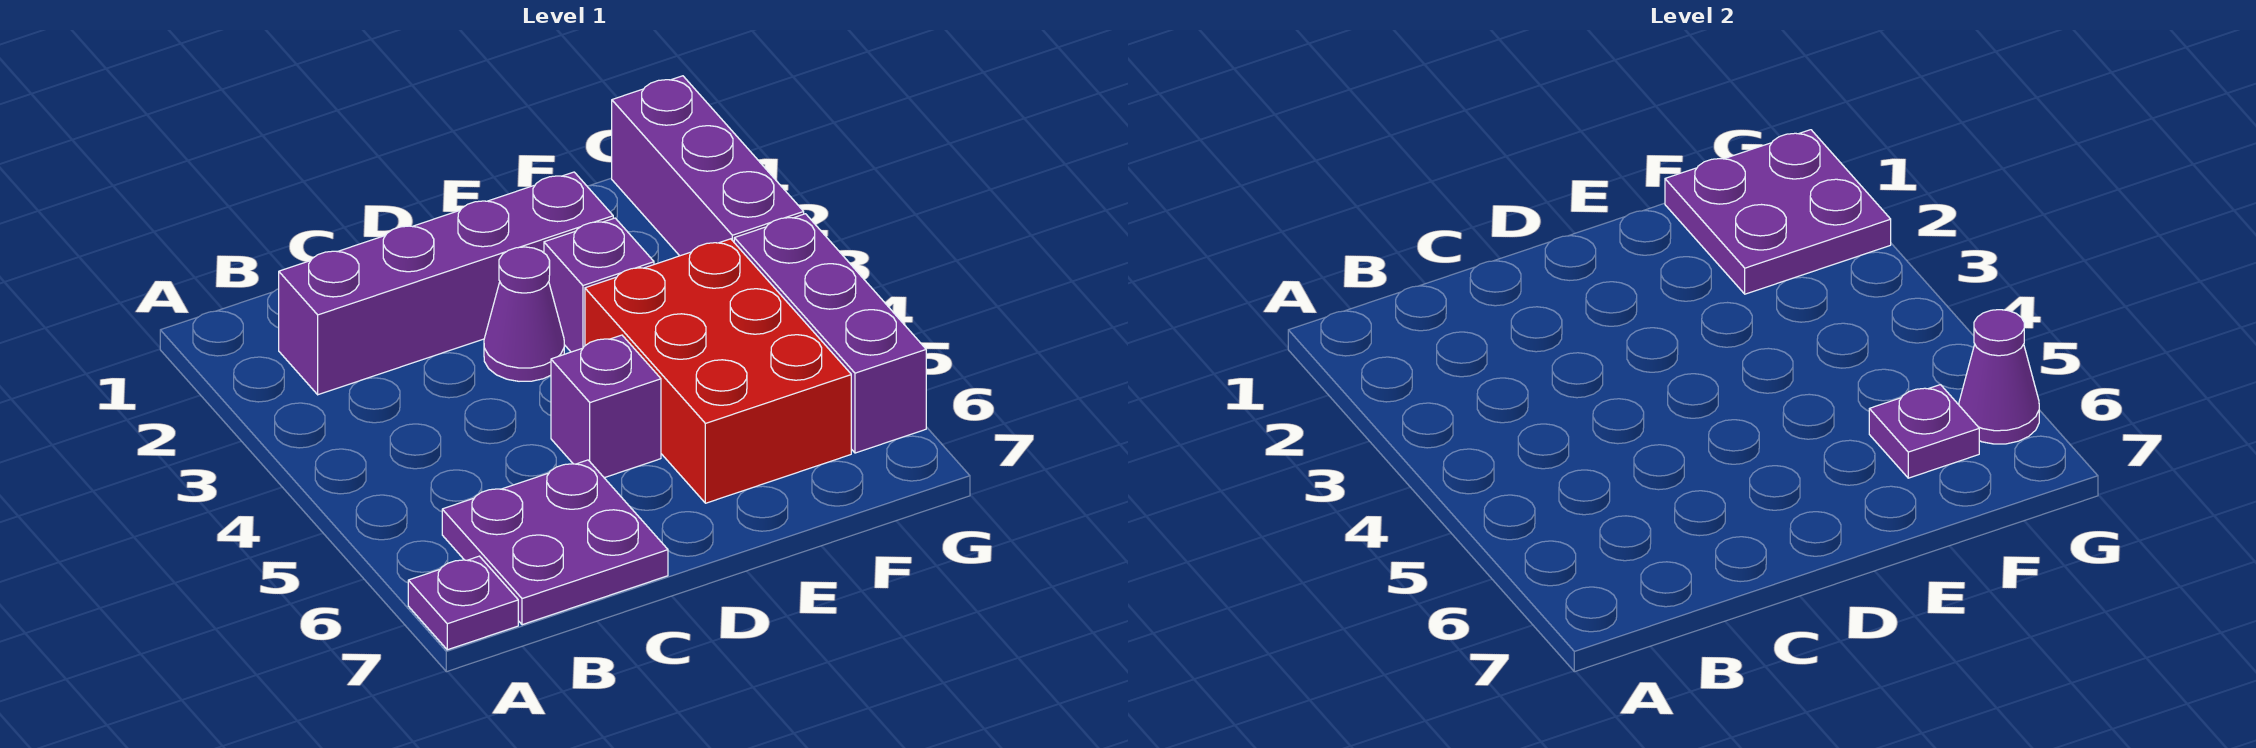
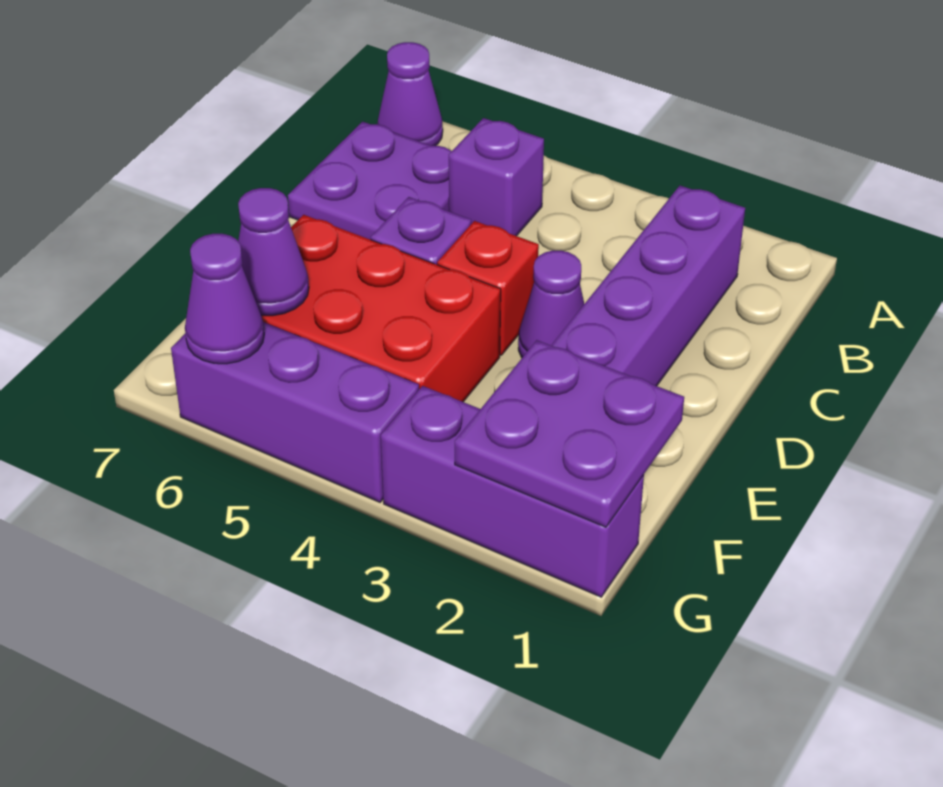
purple plate A7 level 1 -> purple cone A7 level 1
none -> red brick D4 level 1
purple brick E3 level 1 -> purple brick B5 level 1
purple plate F6 level 2 -> purple cone F6 level 2

